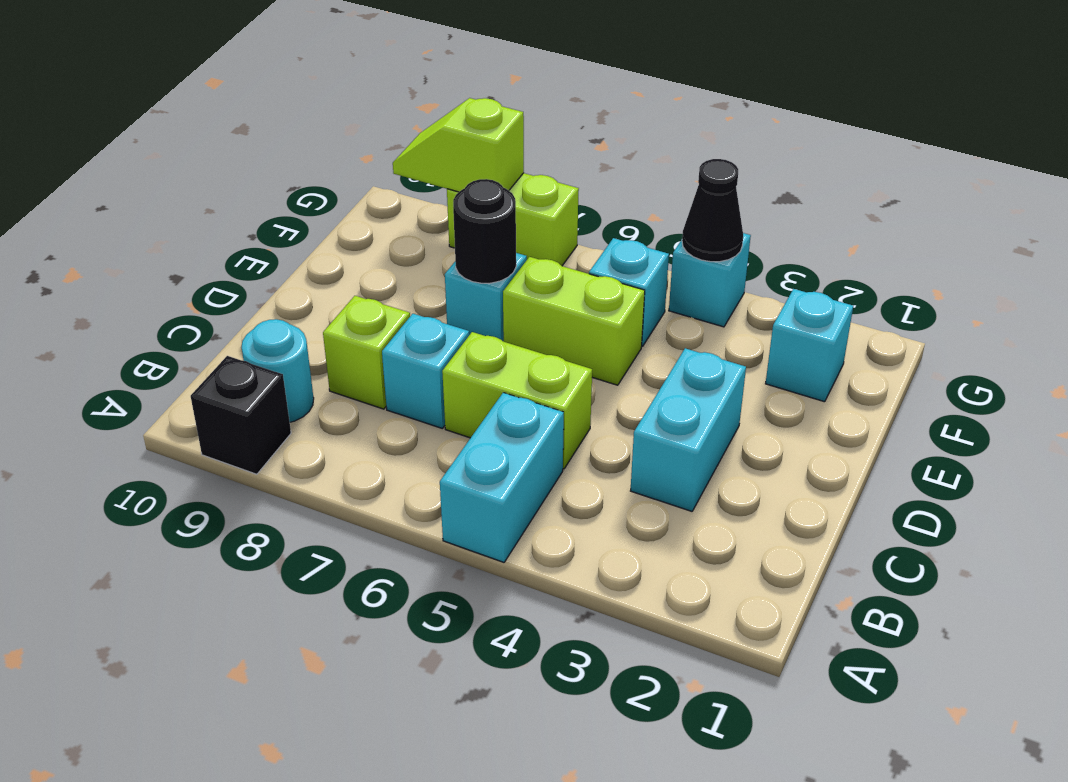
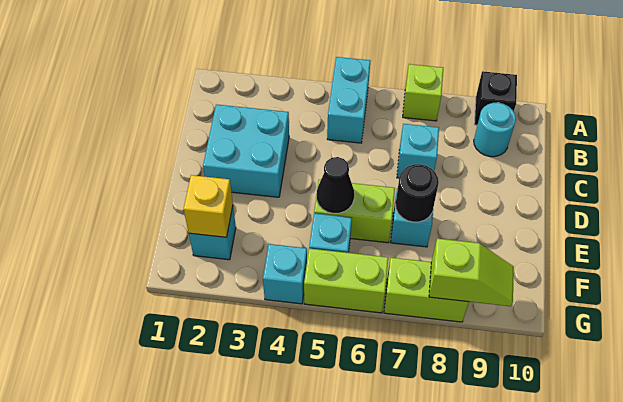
cyan brick C3:D3 level 1 -> cyan brick C2:D3 level 1
lime brick C5:C6 level 1 -> lime brick G5:G6 level 1
lime brick C8 level 1 -> lime brick A7 level 1
none -> yellow brick F2 level 2
black cone G4 level 2 -> black cone E5 level 2

